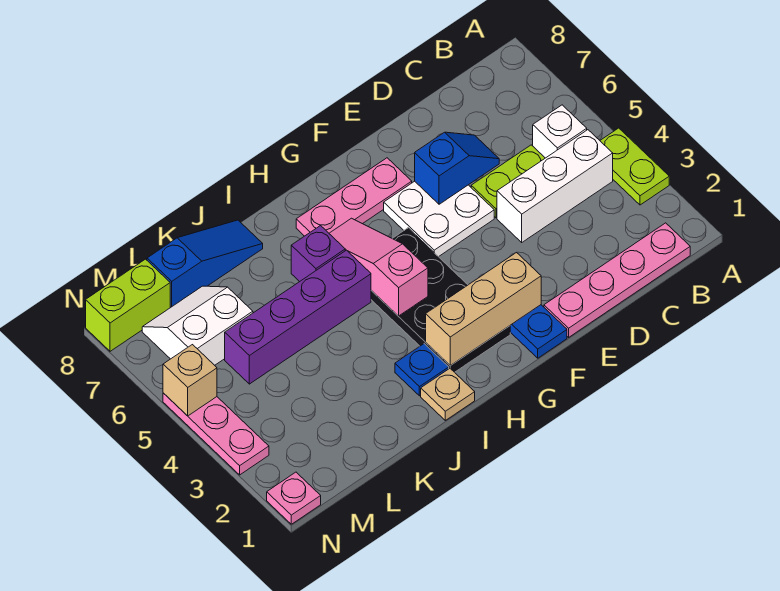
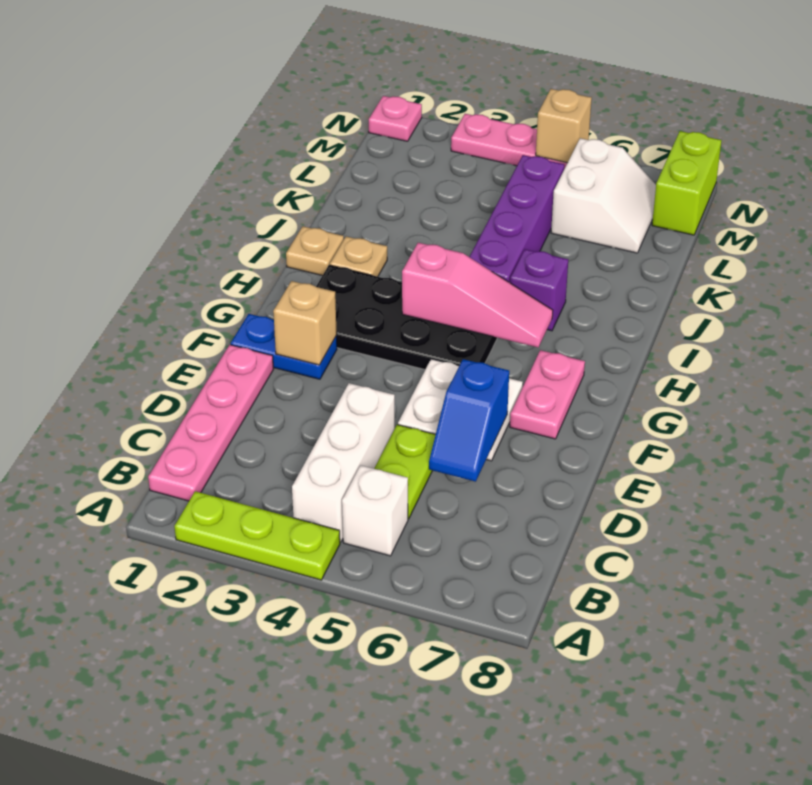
lime plate A3:A4 level 1 -> lime plate A2:A4 level 1
tan brick F2:H2 level 2 -> tan brick F2 level 2
pink plate F7:H7 level 1 -> pink plate F7:G7 level 1
blue plate I2 level 1 -> tan plate I2 level 1
blue slope J8:L8 level 1 top L -> none

